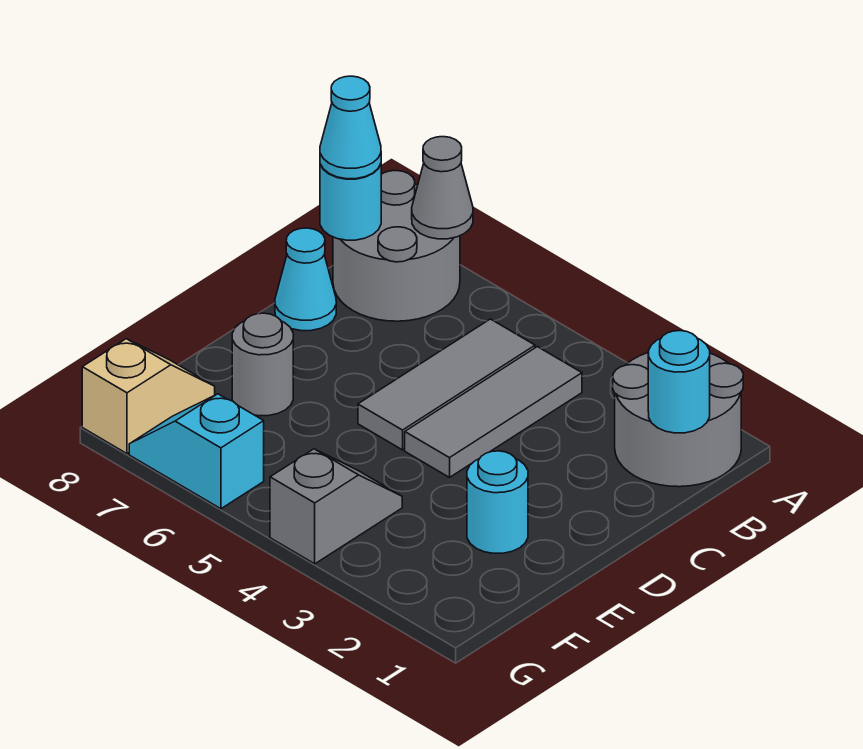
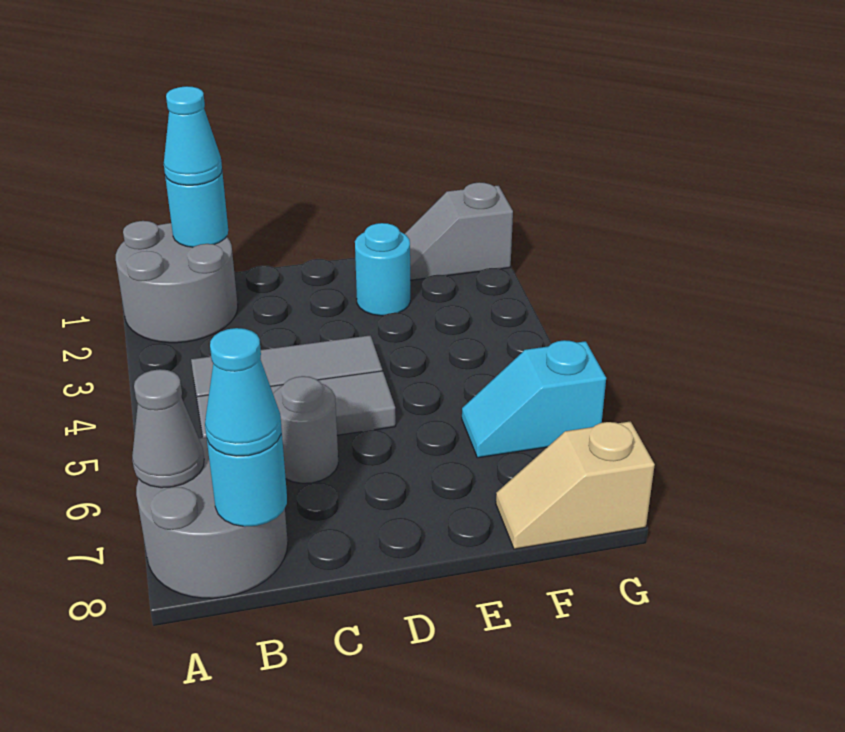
cyan cone C8 level 1 -> cyan cone B1 level 3
grey round brick E7 level 1 -> grey round brick C6 level 1
grey slope F4:G4 level 1 top G -> grey slope F1:G1 level 1 top G
cyan slope G6:G7 level 1 top 6 -> cyan slope F6:G6 level 1 top G

